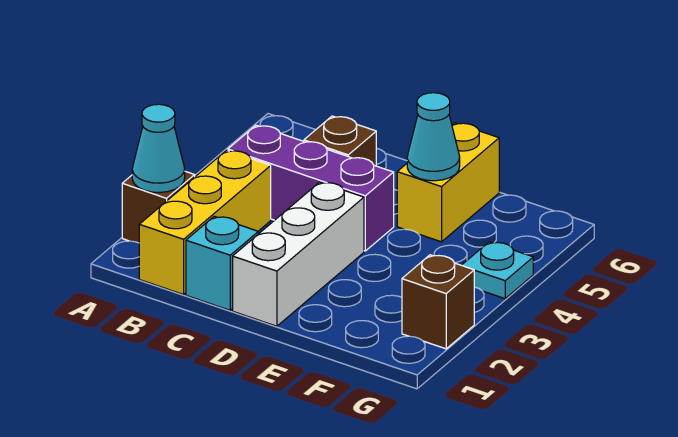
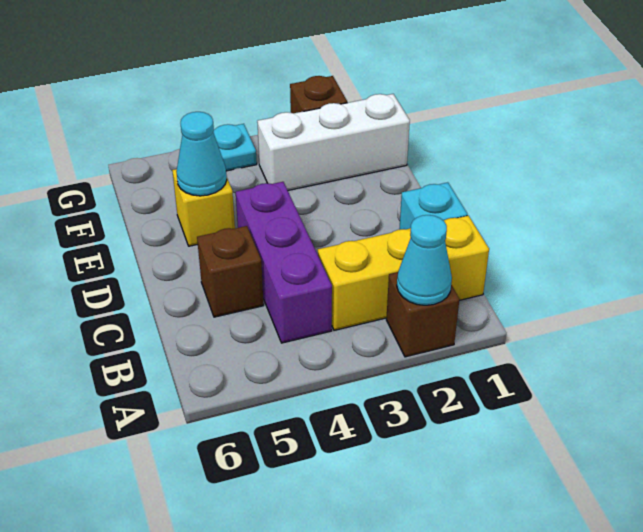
white brick D1:D3 level 1 -> white brick F1:F3 level 1
yellow brick E5:E6 level 1 -> yellow brick E5 level 1

